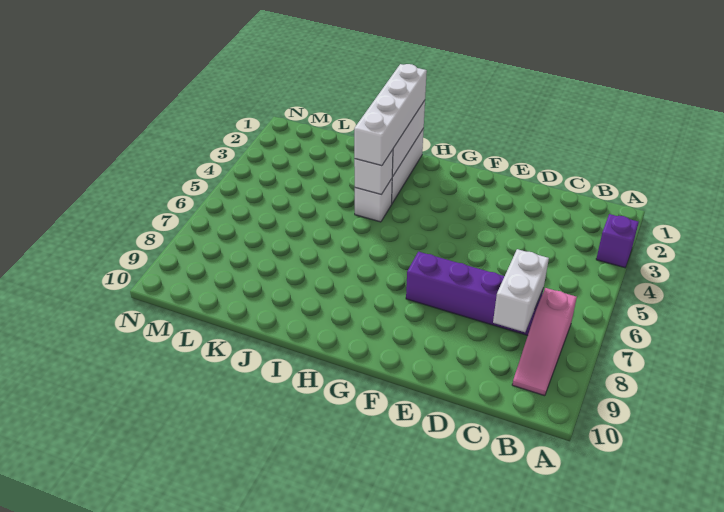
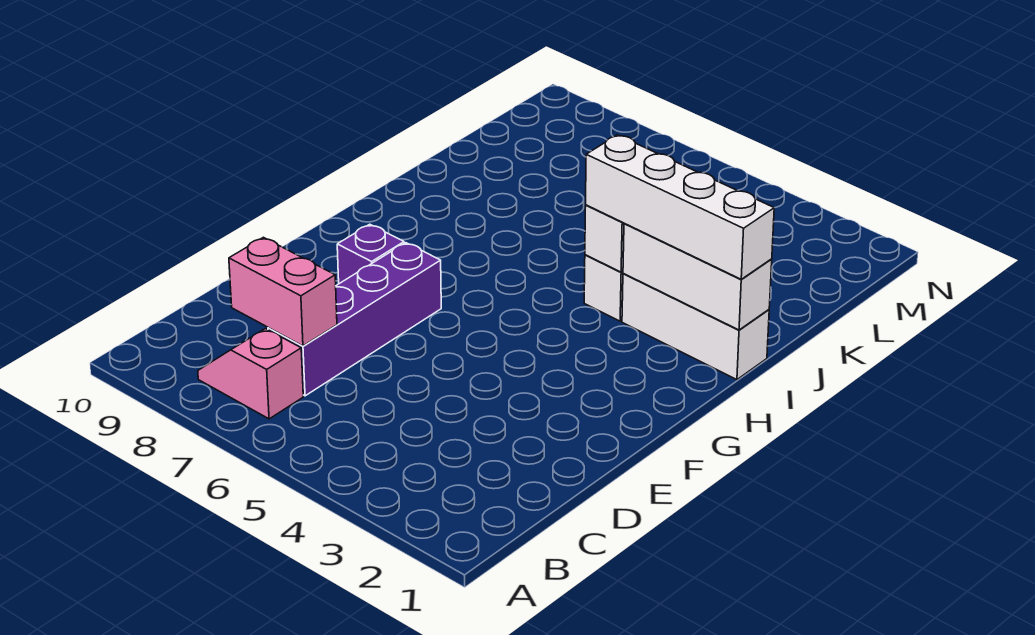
purple brick A3 level 1 -> purple brick F8 level 1
pink slope B7:B9 level 1 top 7 -> pink slope B7:B8 level 1 top 7
white brick C7:C8 level 2 -> pink brick C7:C8 level 2

